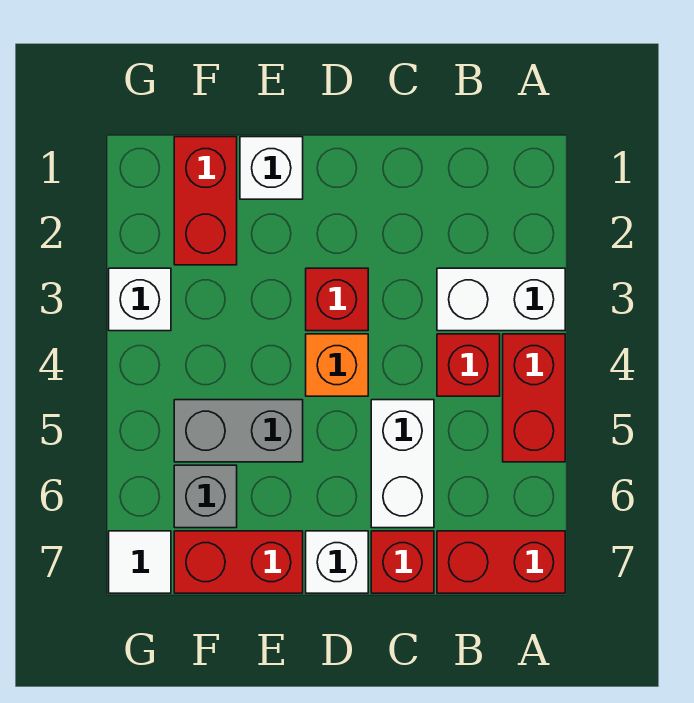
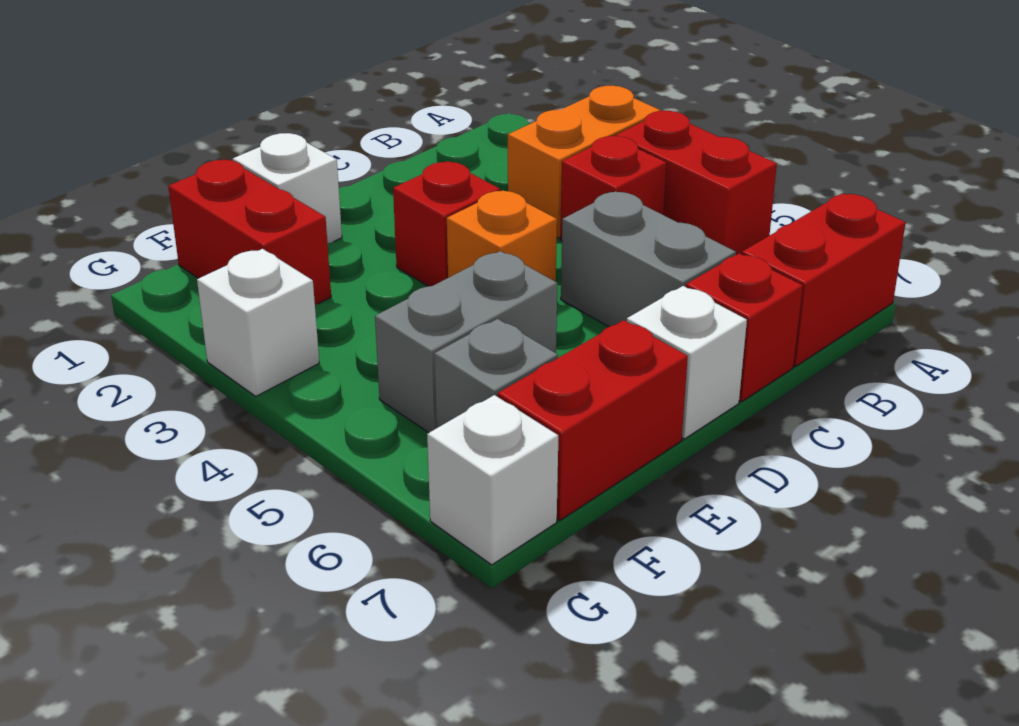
white brick A3:B3 level 1 -> orange brick A3:B3 level 1
white brick C5:C6 level 1 -> grey brick C5:C6 level 1
white tile G7 level 1 -> white brick G7 level 1

